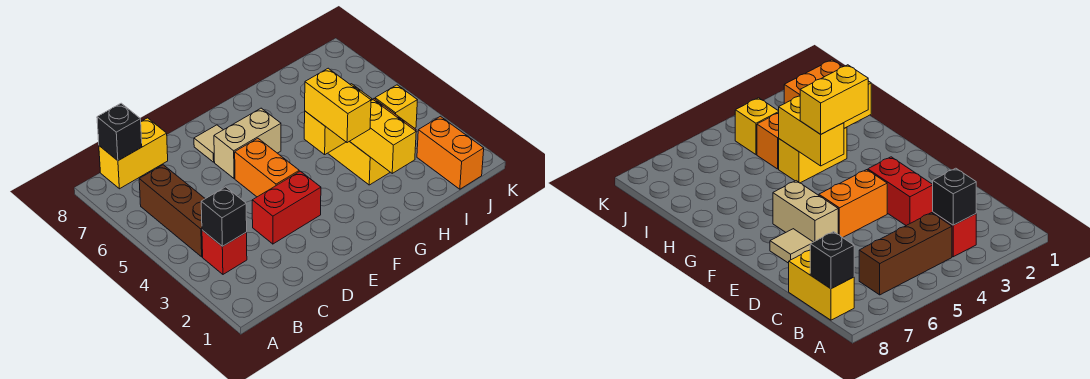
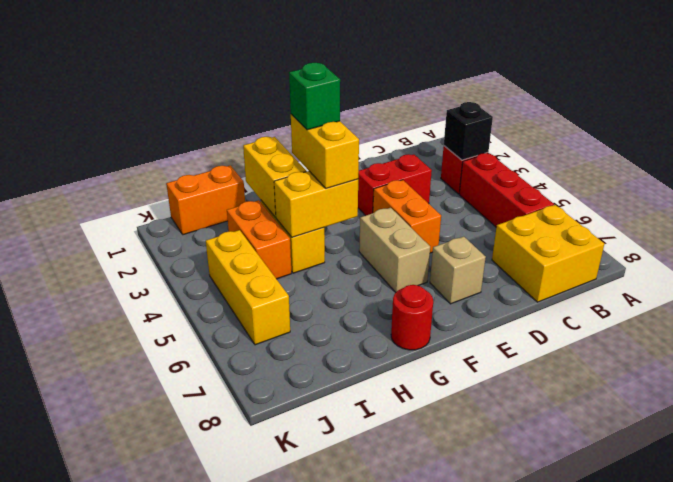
brown brick B4:B6 level 1 -> red brick B4:B6 level 1
yellow brick B8:C8 level 1 -> yellow brick B7:C8 level 1
black brick B8 level 2 -> none
tan brick E6:F6 level 1 -> tan brick F5:F6 level 1
tan tile E7 level 1 -> tan brick E7 level 1
none -> green brick G3 level 4
none -> red round brick G8 level 1
orange brick J1:J2 level 1 -> orange brick I1:J1 level 1
yellow brick J4 level 1 -> yellow brick J4:J6 level 1

